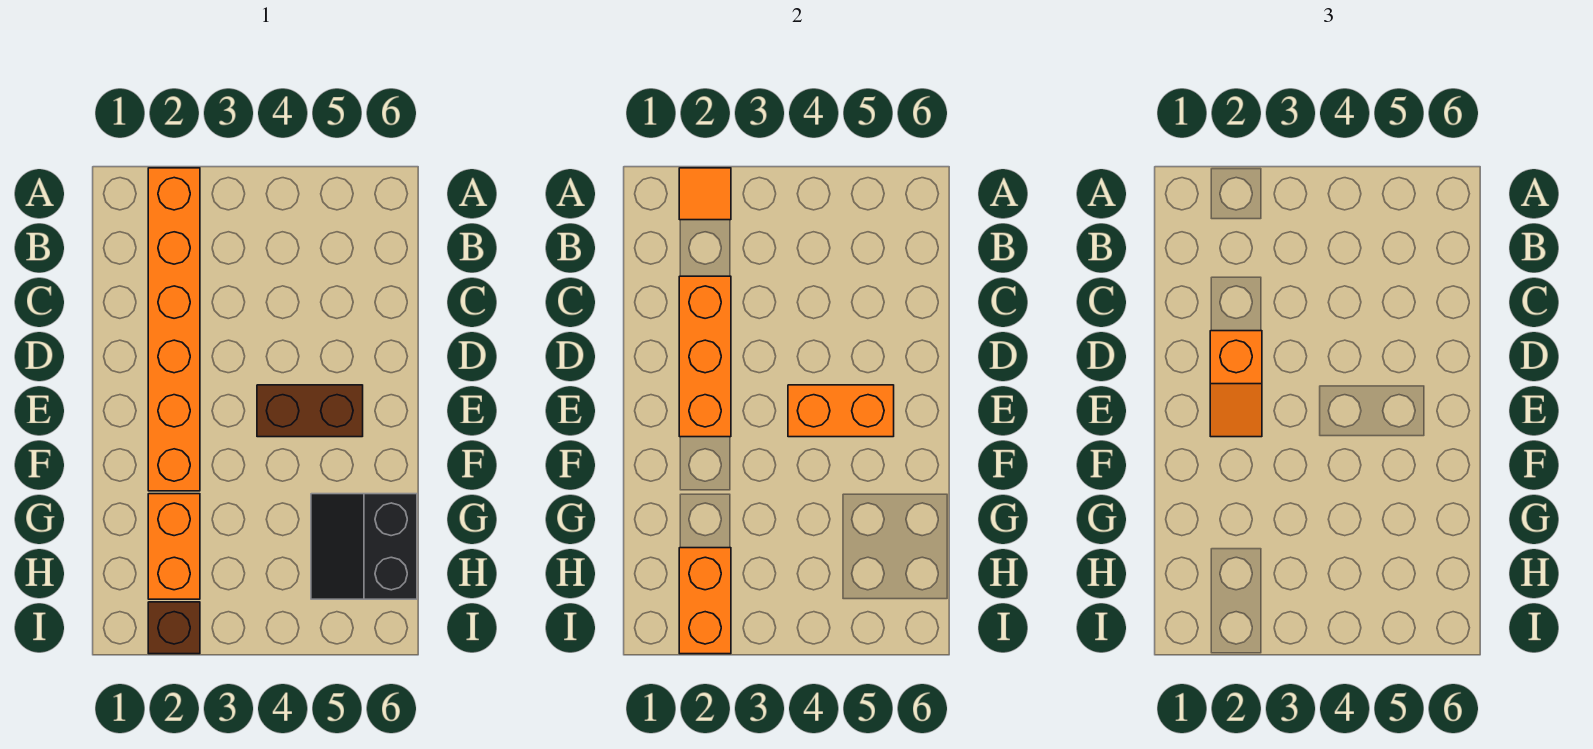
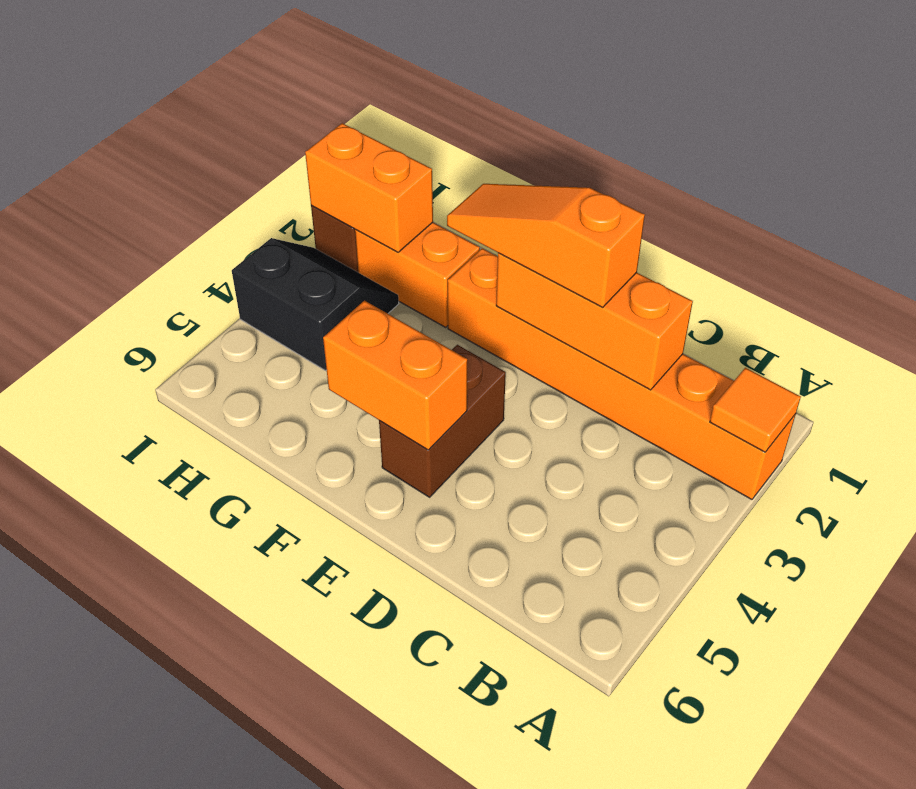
orange slope D2:E2 level 3 top D -> orange slope D2:F2 level 3 top D
orange brick E4:E5 level 2 -> orange brick E5:F5 level 2
black slope G5:H6 level 1 top 6 -> black slope H3:I4 level 1 top 4

